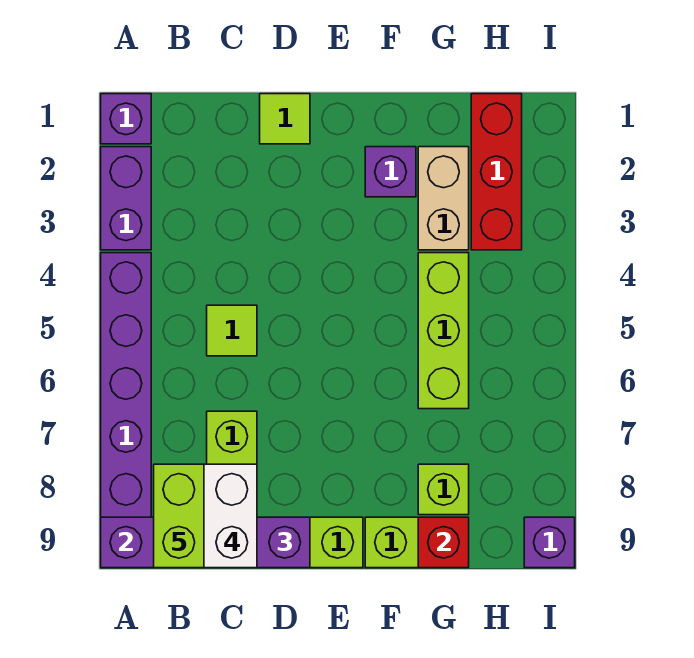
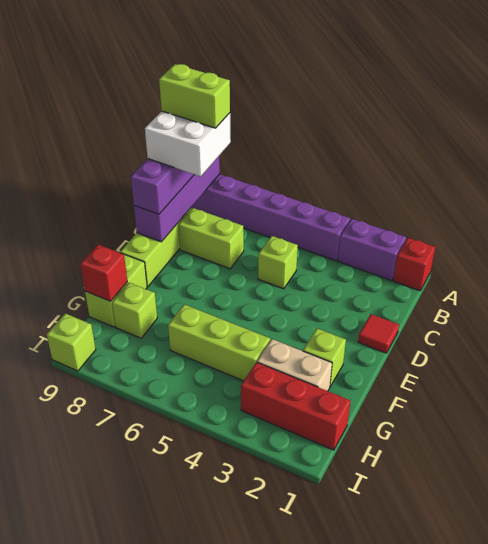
purple brick A1 level 1 -> red brick A1 level 1
lime tile C5 level 1 -> lime brick C5 level 1
lime tile D1 level 1 -> red tile D1 level 1
purple brick F2 level 1 -> lime brick F2 level 1
purple brick I9 level 1 -> lime brick I9 level 1

